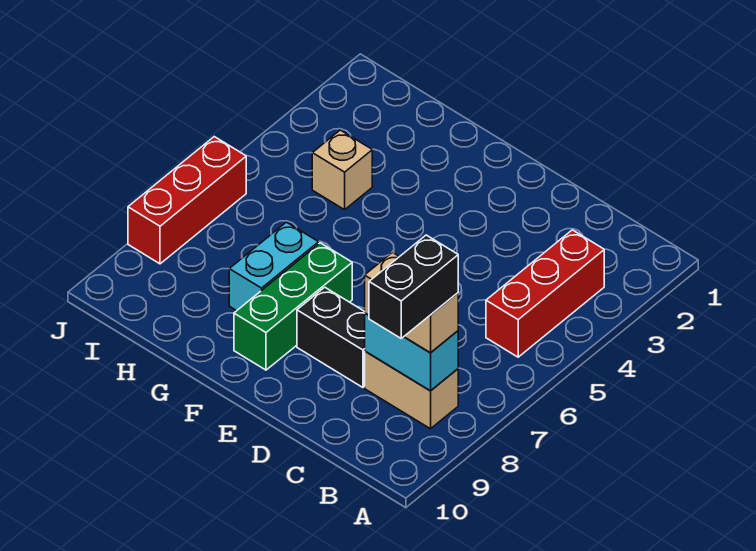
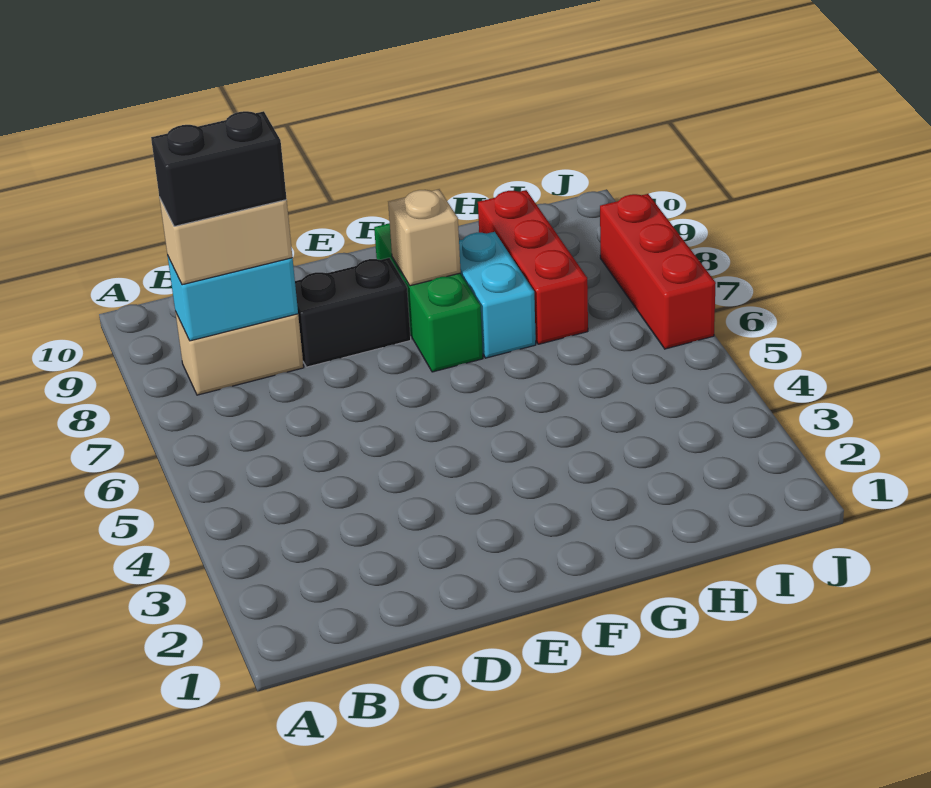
red brick B3:B5 level 1 -> red brick H7:H9 level 1
black brick B8:B9 level 4 -> black brick B8:C8 level 4
tan brick H4 level 1 -> tan brick F8 level 2

